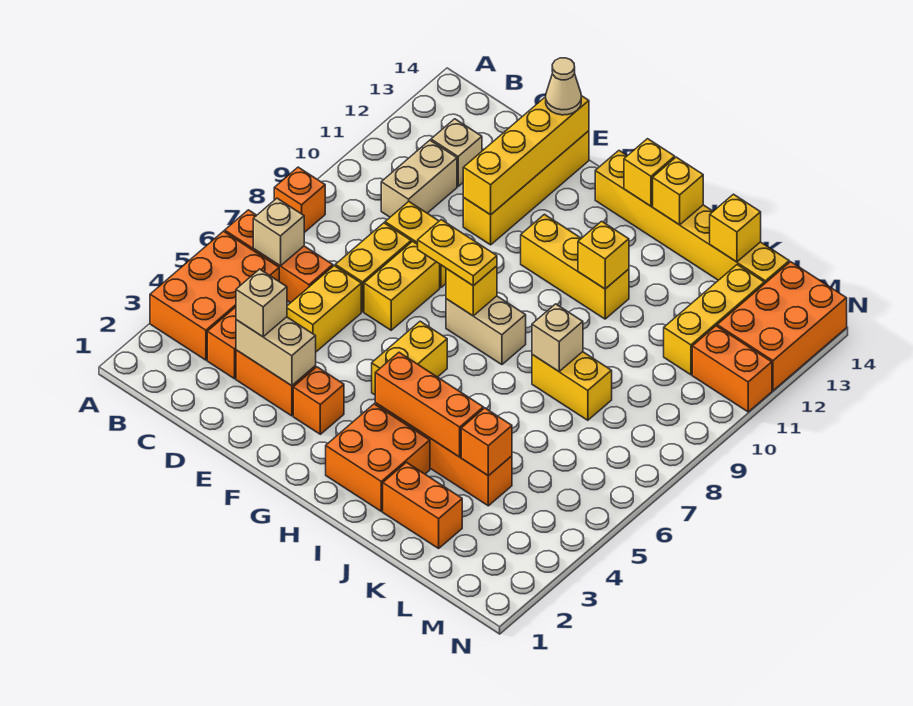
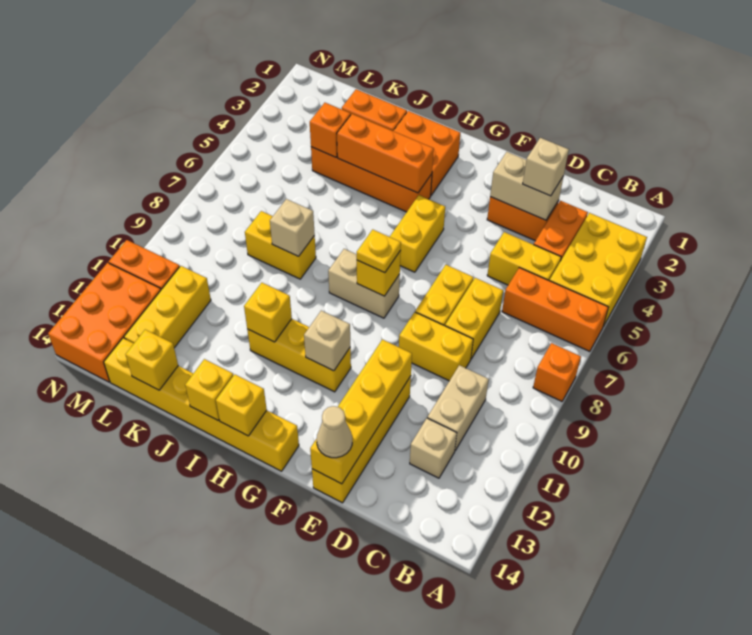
orange brick A3:B5 level 1 -> yellow brick A3:B5 level 1
tan brick B6 level 2 -> tan brick G11 level 2
yellow brick D5:D6 level 1 -> yellow brick C5:D5 level 1
orange brick F3 level 1 -> none
yellow plate F8:G8 level 3 -> yellow plate G8 level 3

